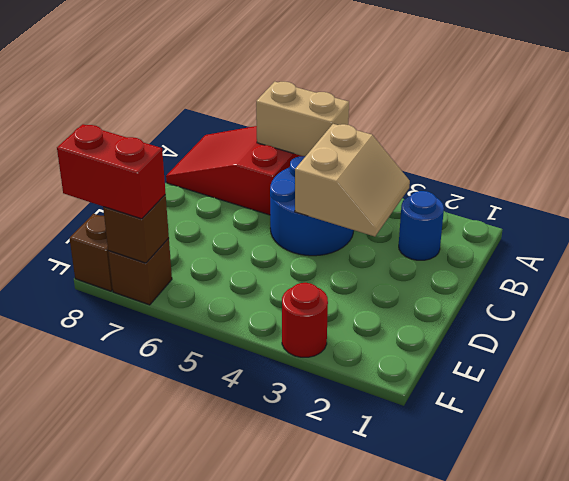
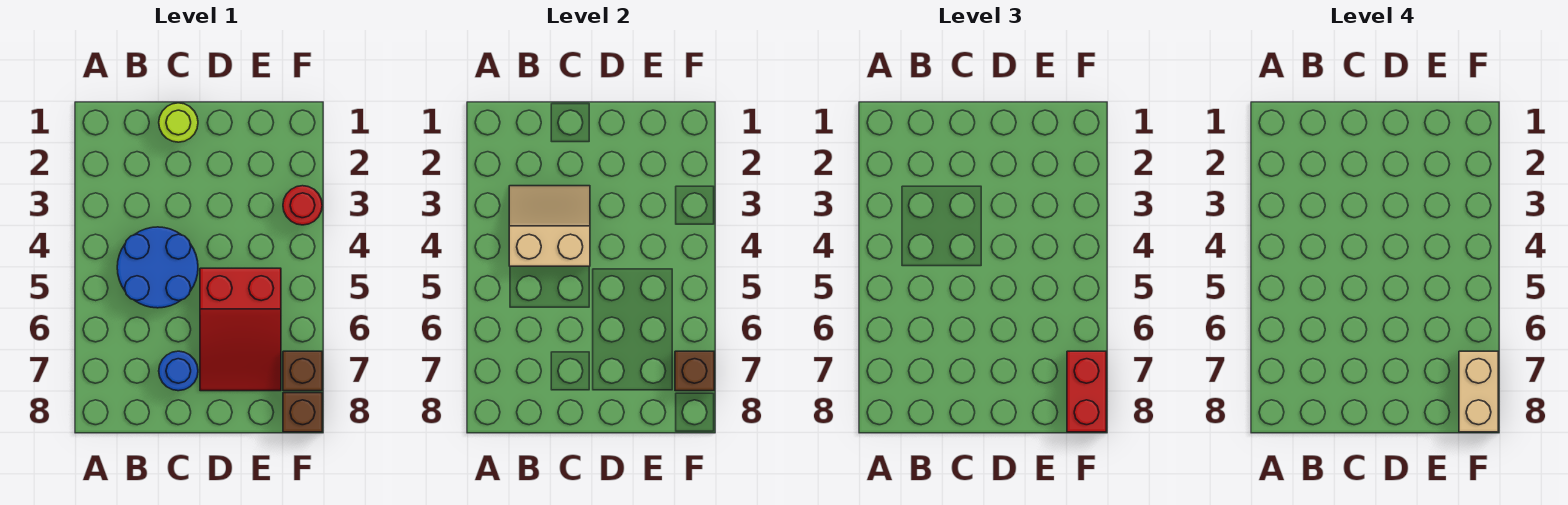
tan brick A5:A6 level 2 -> tan brick F7:F8 level 4
red slope A6:B8 level 1 top 6 -> red slope D5:E7 level 1 top 5
blue round brick B2 level 1 -> blue round brick C7 level 1
none -> lime round brick C1 level 1

